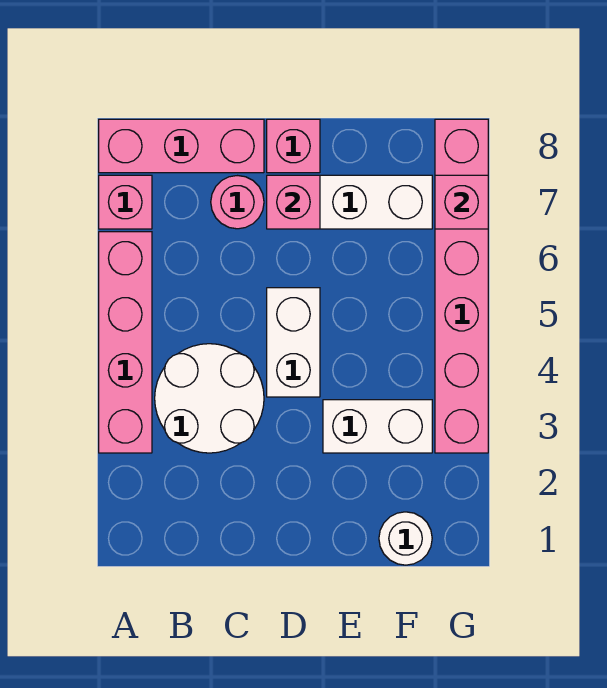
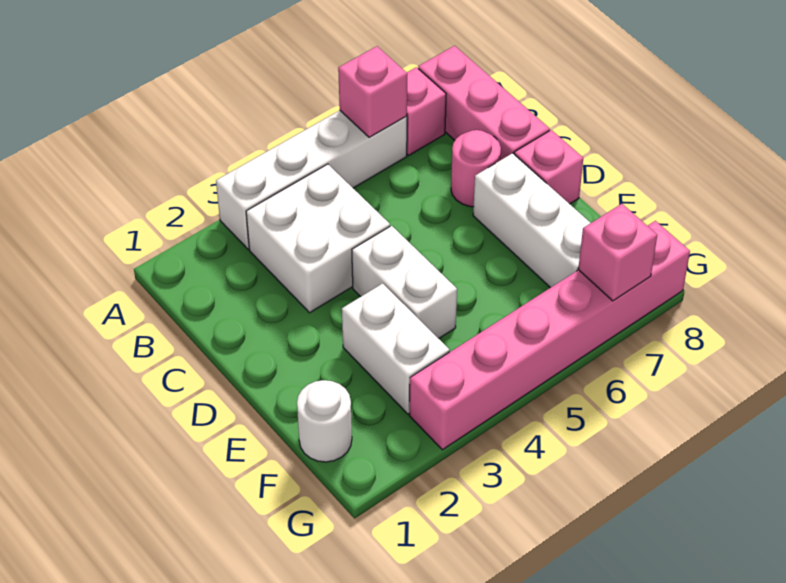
pink brick A3:A6 level 1 -> white brick A3:A6 level 1
white round brick B3:C4 level 1 -> white brick B3:C4 level 1
white brick D4:D5 level 1 -> white brick D4:E4 level 1
pink brick D7 level 2 -> pink brick A6 level 2

